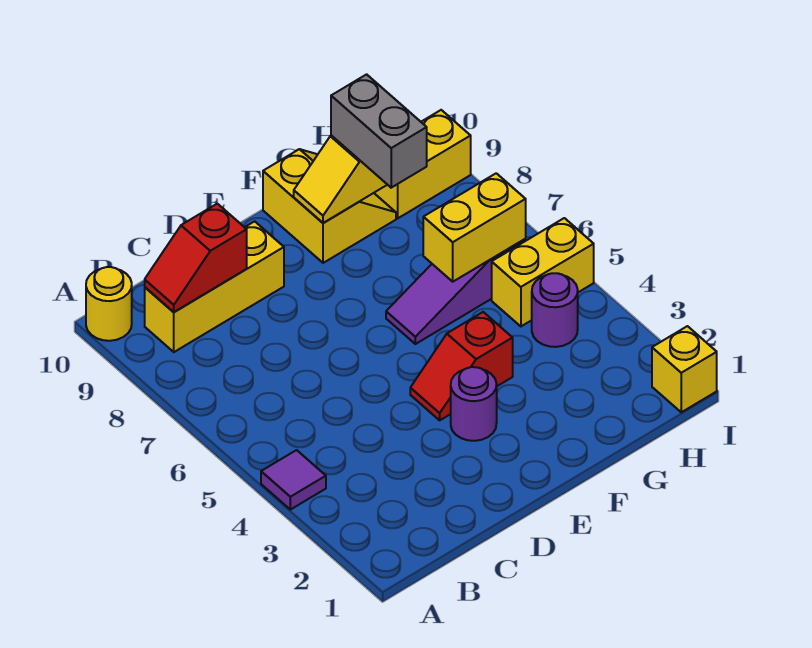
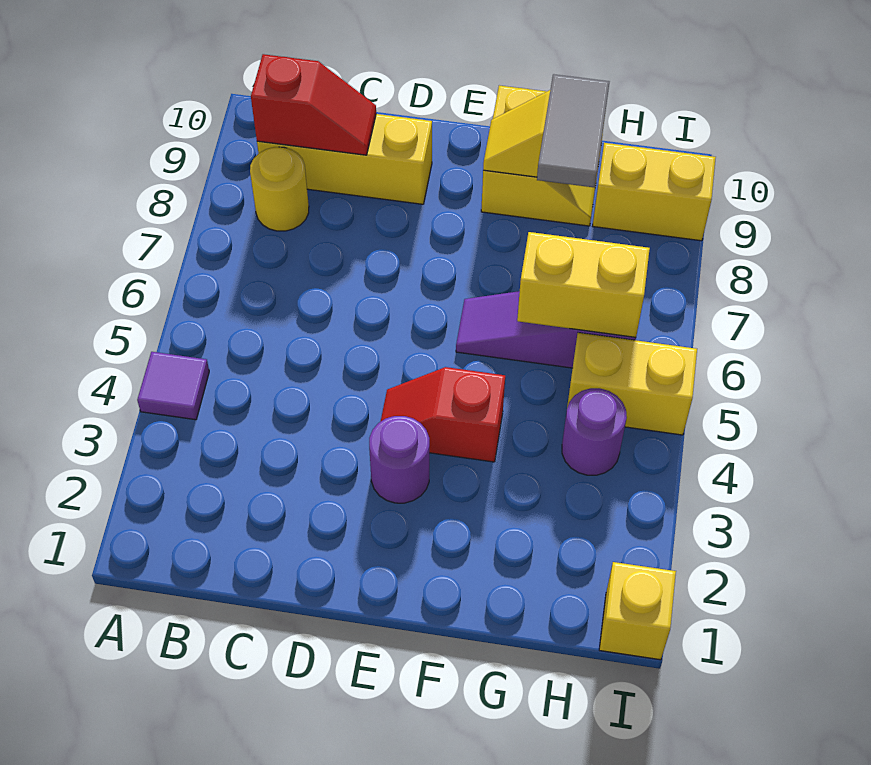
yellow round brick A10 level 1 -> yellow round brick B8 level 1
red slope B9:C9 level 2 top C -> red slope B9:C9 level 2 top B
grey brick G8:G9 level 3 -> grey tile G8:G9 level 3

